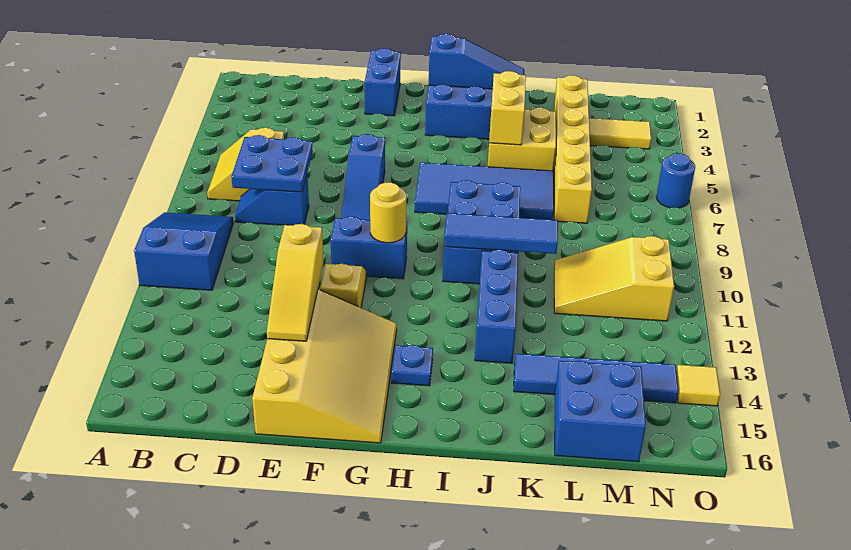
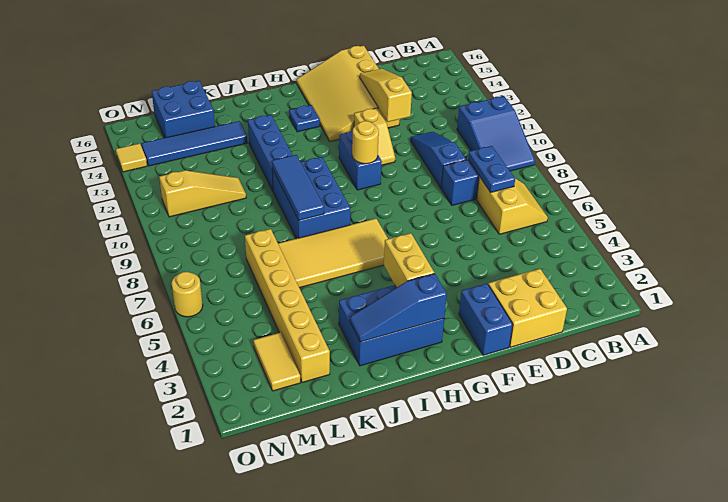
blue plate C7:D8 level 2 -> blue plate C7:C8 level 2
blue slope F6:F8 level 1 top 6 -> blue slope D9:D11 level 1 top 9
blue brick F10:G10 level 1 -> blue brick G10:G11 level 1
blue tile H6:K7 level 1 -> yellow tile H6:K7 level 1
blue tile I10:K10 level 2 -> blue tile J8:J10 level 2
yellow brick J4:K5 level 1 -> yellow brick D1:E2 level 1
yellow brick J4:J5 level 2 -> yellow brick H3:H4 level 2
yellow slope L10:N11 level 1 top N -> yellow slope L11:N11 level 1 top N
yellow tile M3:N3 level 1 -> yellow tile M2:M3 level 1
blue round brick O6 level 1 -> yellow round brick O6 level 1

